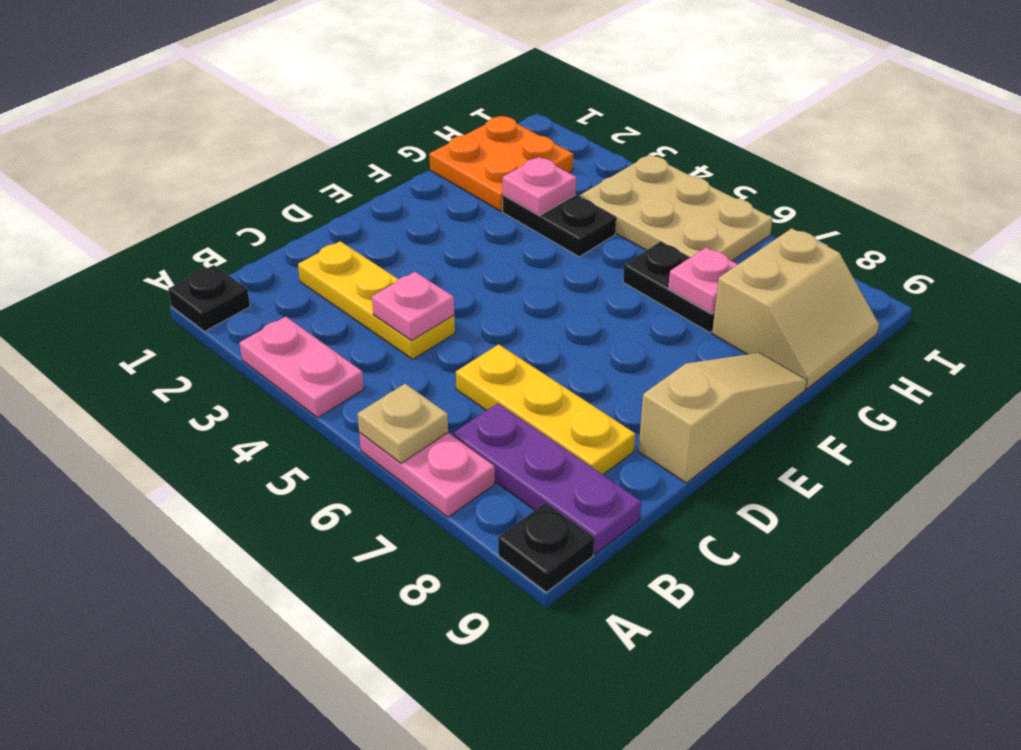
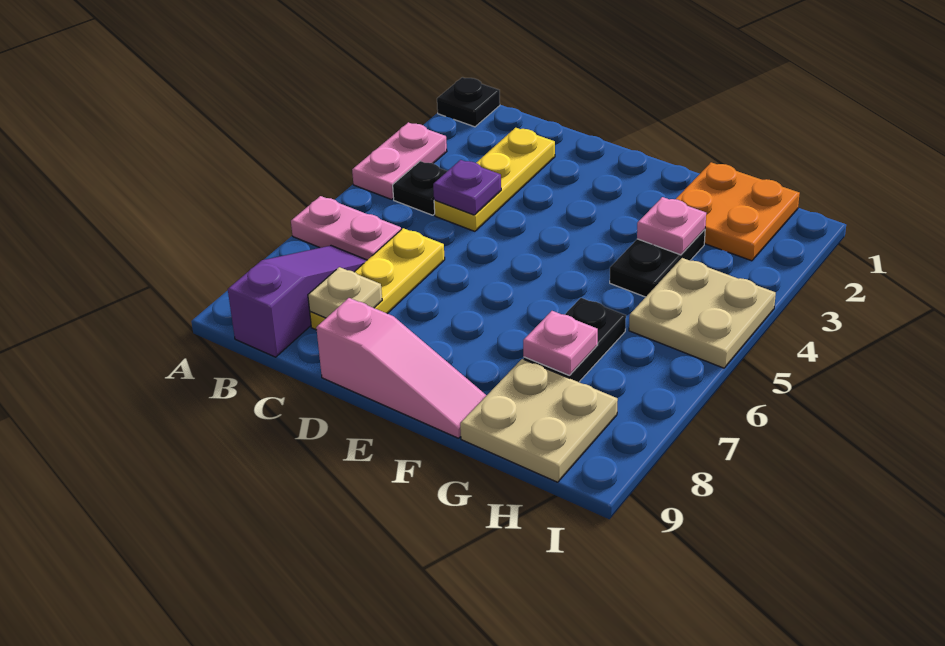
pink plate A6:A7 level 1 -> pink plate A6:B6 level 1
tan plate A6 level 2 -> tan plate C8 level 2
black plate A9 level 1 -> black plate B4 level 1
purple plate B7:B9 level 1 -> purple slope B7:B9 level 1 top 9
pink plate C4 level 2 -> purple plate C4 level 2
tan slope D9:F9 level 1 top D -> pink slope D9:F9 level 1 top D
tan slope G8:H9 level 1 top 8 -> tan plate G8:H9 level 1
tan plate H4:I6 level 1 -> tan plate H4:I5 level 1

